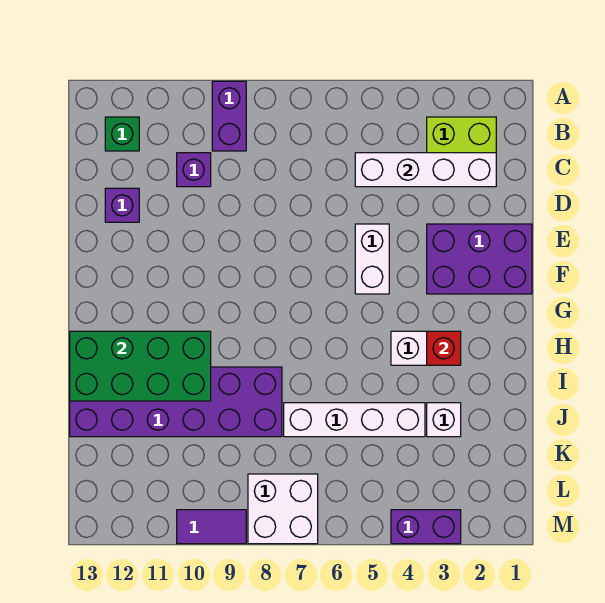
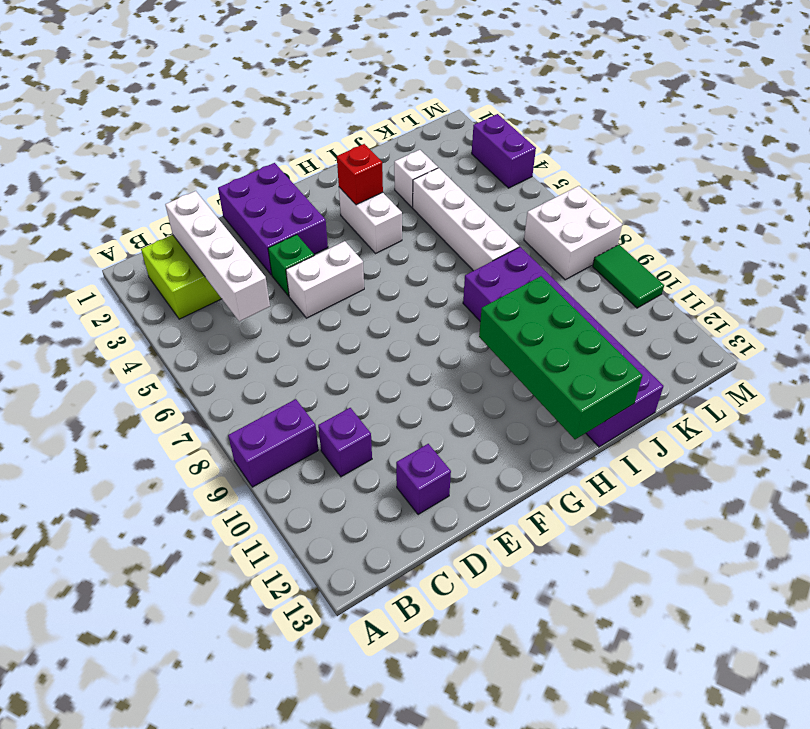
green brick B12 level 1 -> green brick E4 level 1
purple tile M9:M10 level 1 -> green tile M9:M10 level 1

